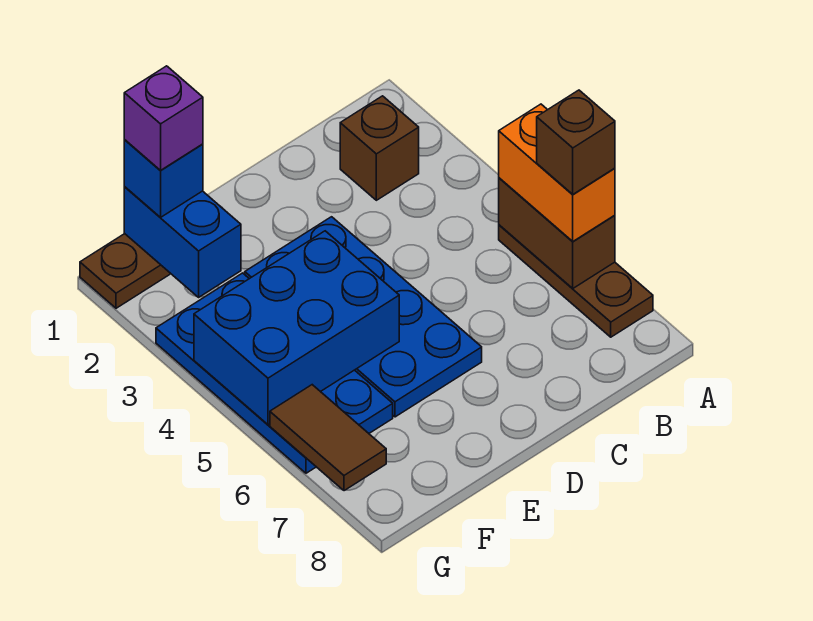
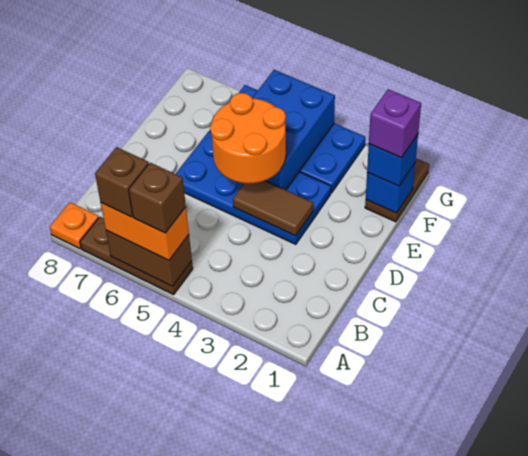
none -> orange plate A8 level 1
brown brick B2 level 1 -> brown brick A5 level 4
none -> orange round brick D4:E5 level 3
blue brick F1:F2 level 2 -> blue brick F1 level 2
brown tile G6:G7 level 2 -> brown tile D3:D4 level 2

